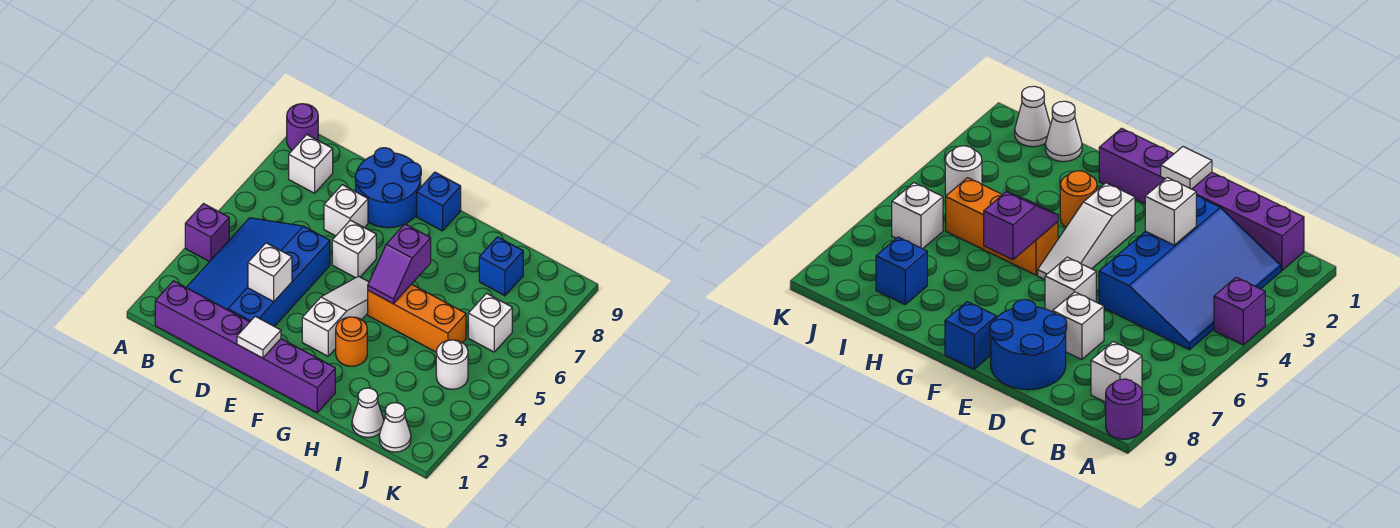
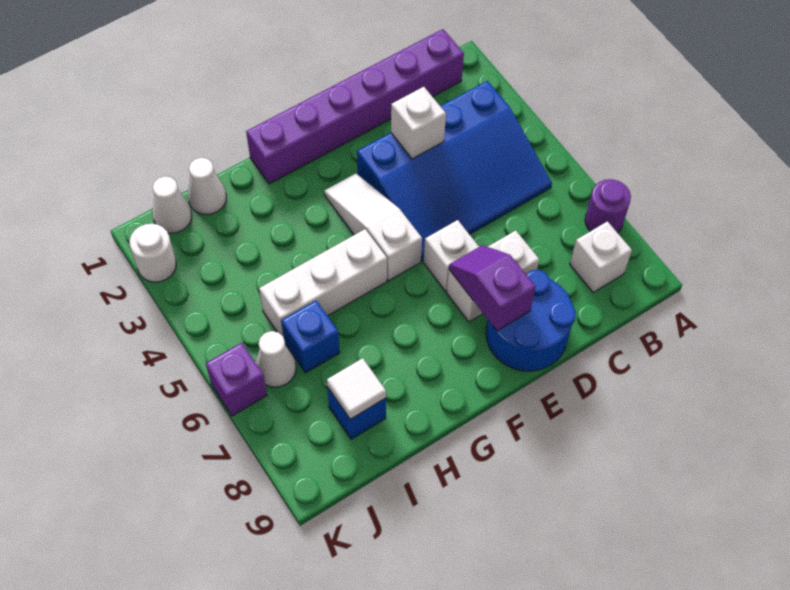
purple brick A4 level 1 -> purple brick K6 level 1
purple round brick A9 level 1 -> purple round brick A7 level 1
blue slope B2:D5 level 1 top D -> blue slope B3:E5 level 1 top 3
white brick D7 level 1 -> white brick D7:E7 level 1
white tile E1 level 2 -> white tile I8 level 2
white slope F3:F5 level 1 top 3 -> white slope F3:F5 level 1 top 5
blue brick F9 level 1 -> blue brick I6 level 1
orange round brick G3 level 1 -> none
orange brick G5:I5 level 1 -> white brick G5:I5 level 1
purple slope G5:G6 level 2 top 6 -> purple slope E7:E8 level 2 top 8
white round brick J4 level 1 -> white round brick K2 level 1
white brick J6 level 1 -> white cone J6 level 1

